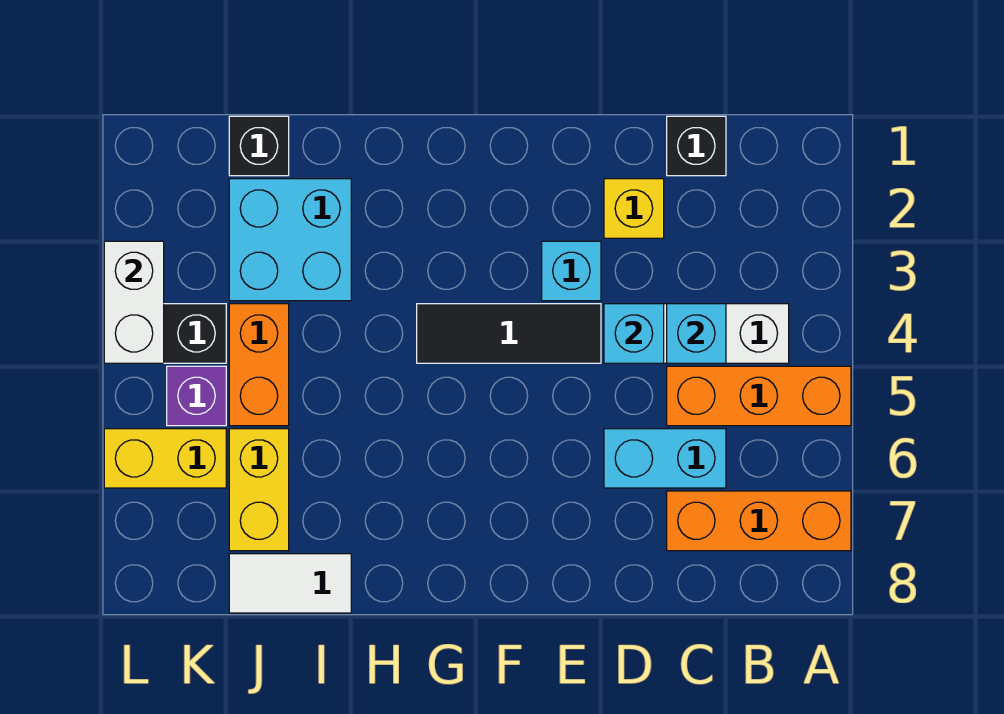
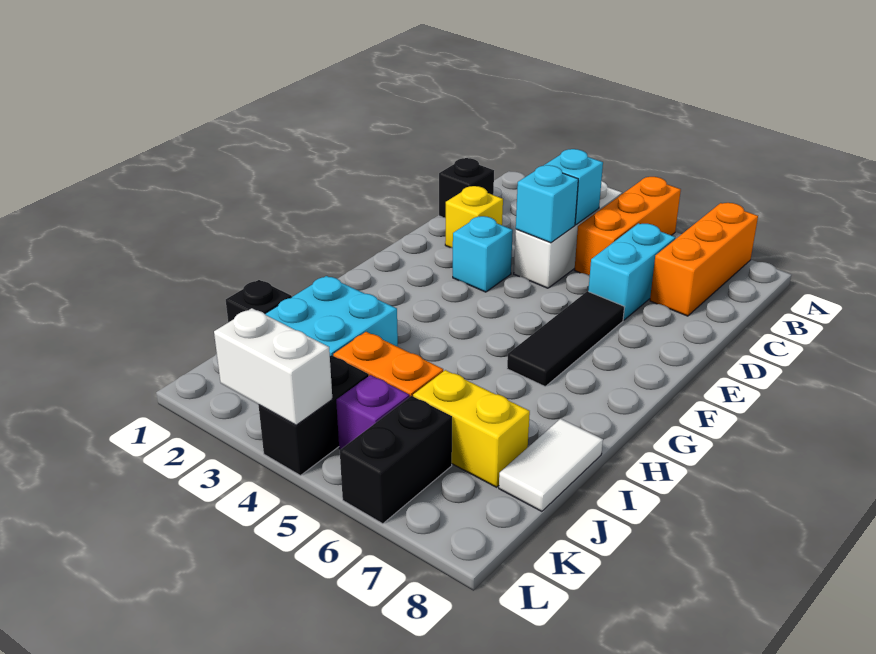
black tile E4:G4 level 1 -> black tile E6:G6 level 1
yellow brick K6:L6 level 1 -> black brick K6:L6 level 1

